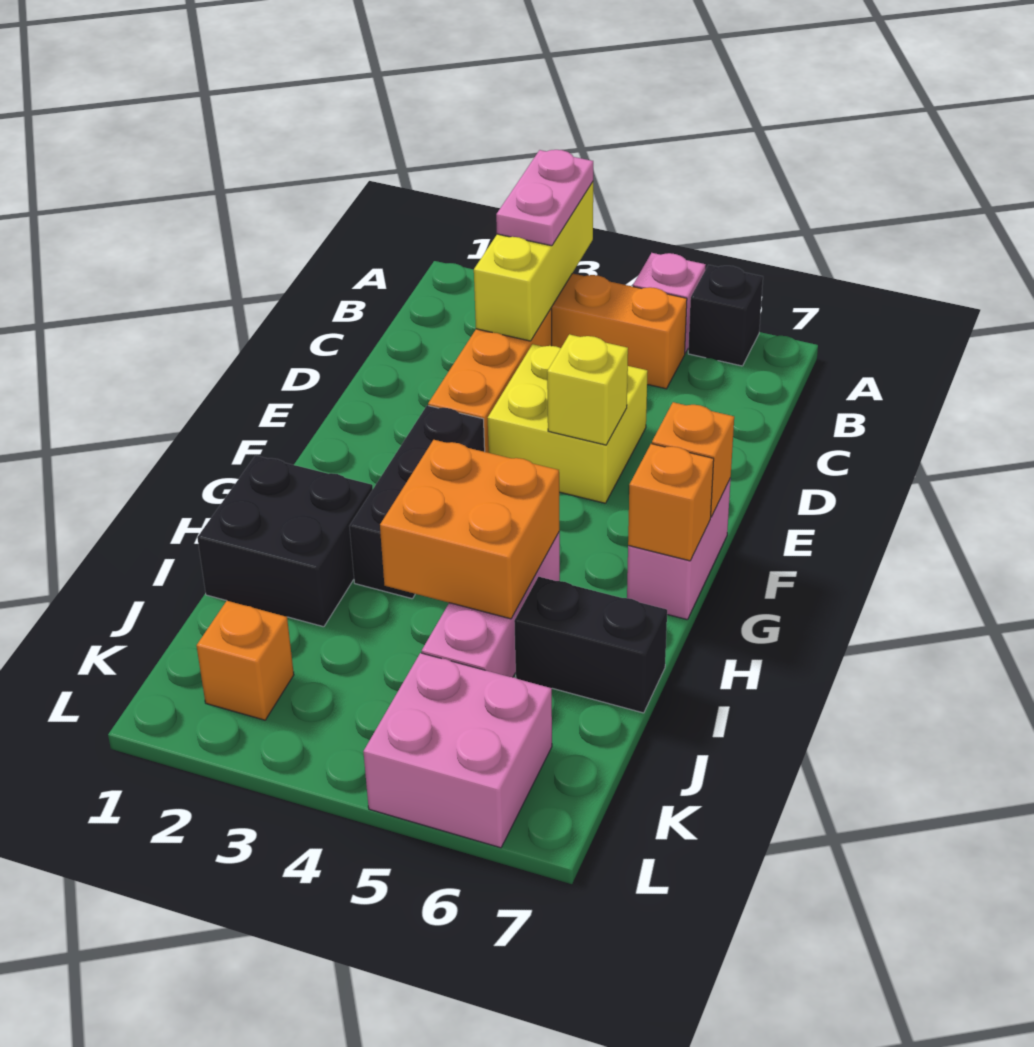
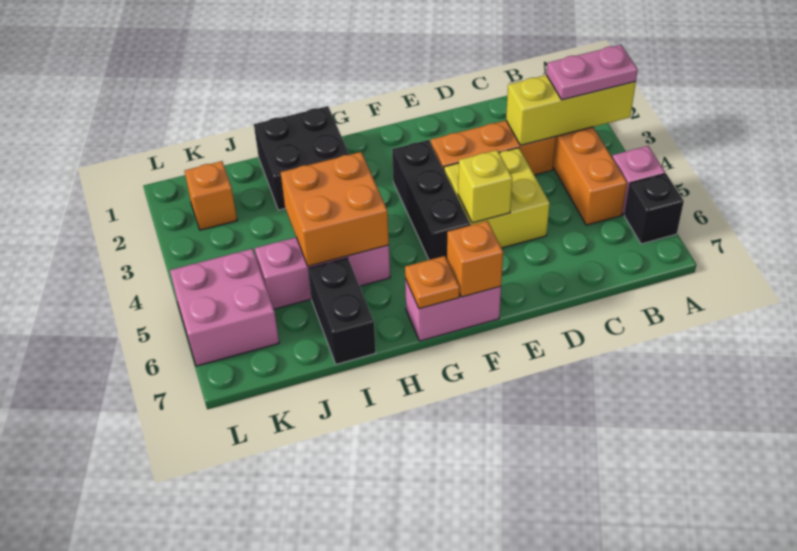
black brick F3:H3 level 1 -> black brick F3:F5 level 1
orange brick G7 level 2 -> orange plate G7 level 2

